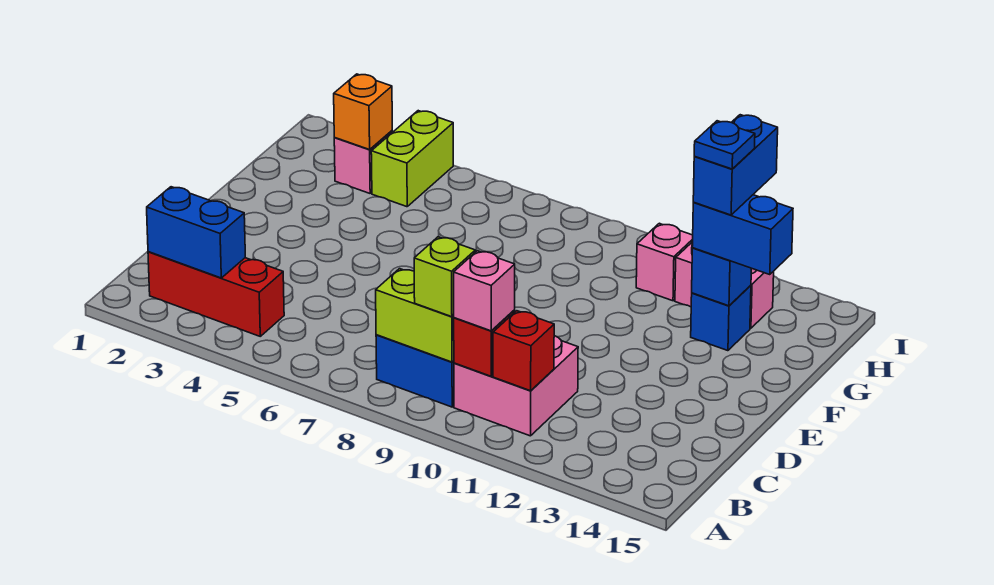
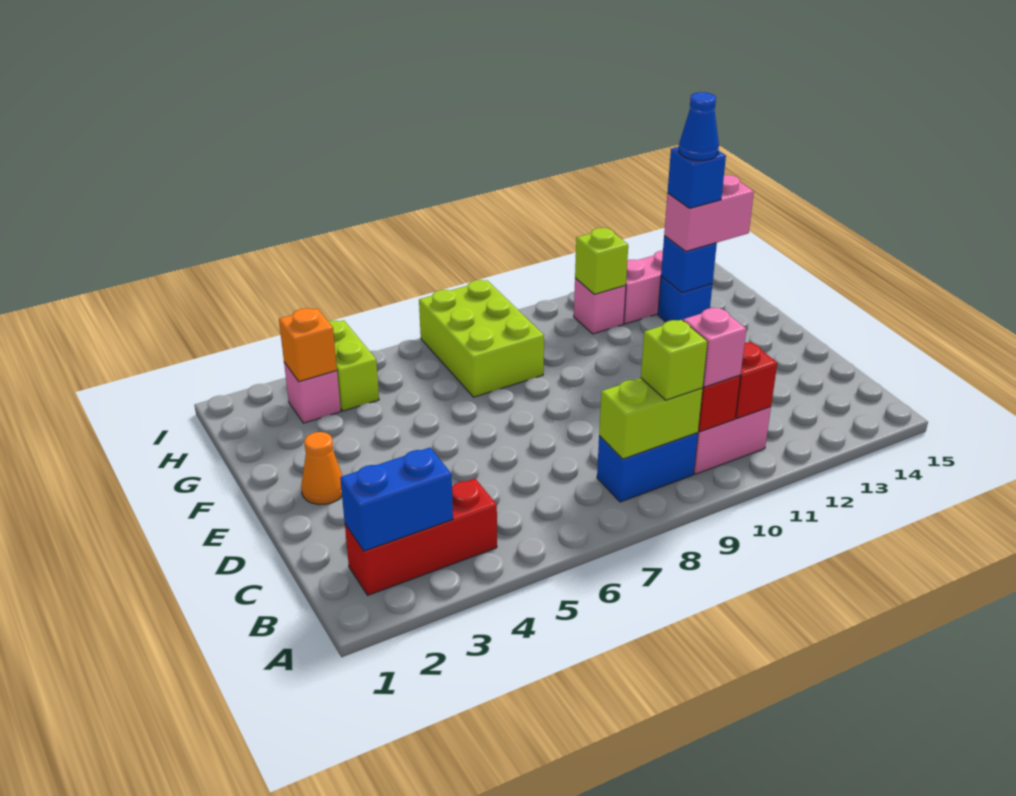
none -> orange cone E2 level 1
none -> lime brick G7:I8 level 1
blue brick G13:G14 level 3 -> pink brick G13:G14 level 3
blue brick G13:H13 level 4 -> blue brick G13 level 4
blue plate G13 level 5 -> blue cone G13 level 5
none -> lime brick H11 level 2

